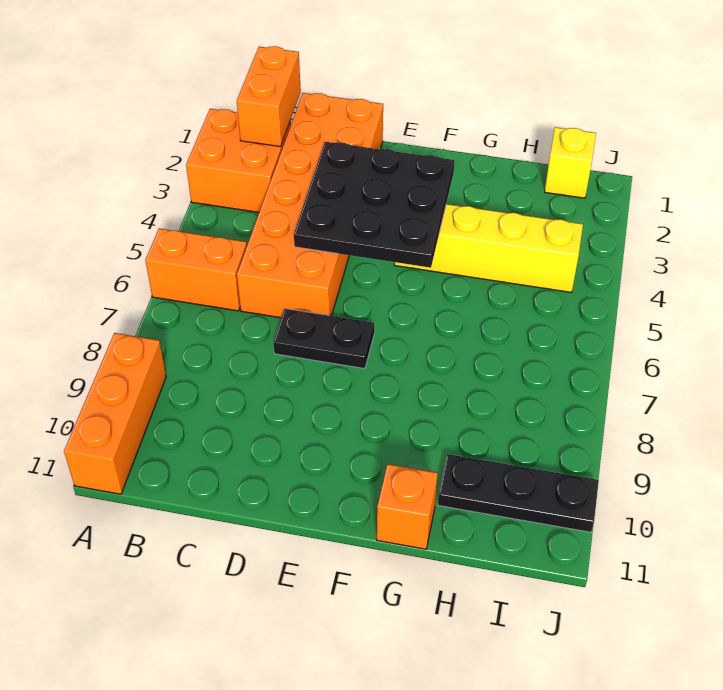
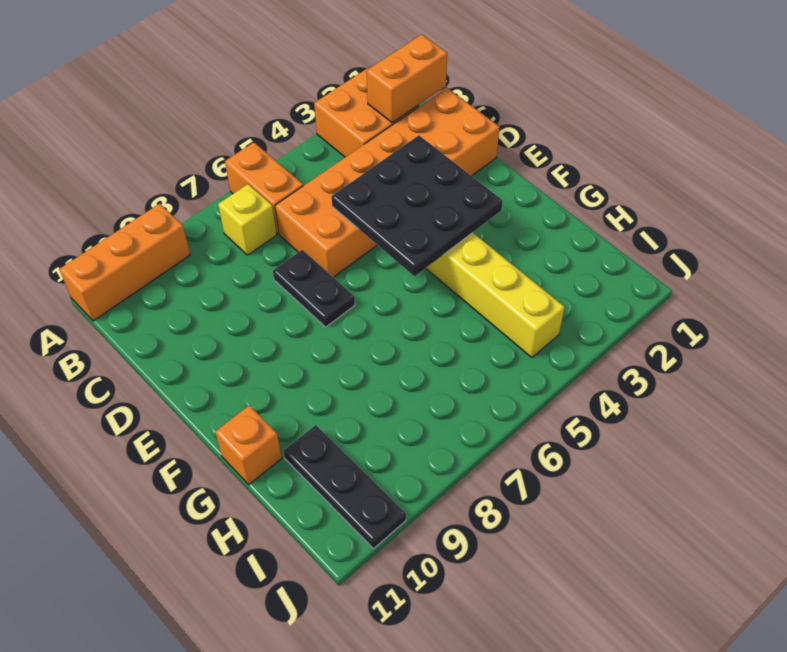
yellow brick I1 level 1 -> yellow brick B7 level 1

